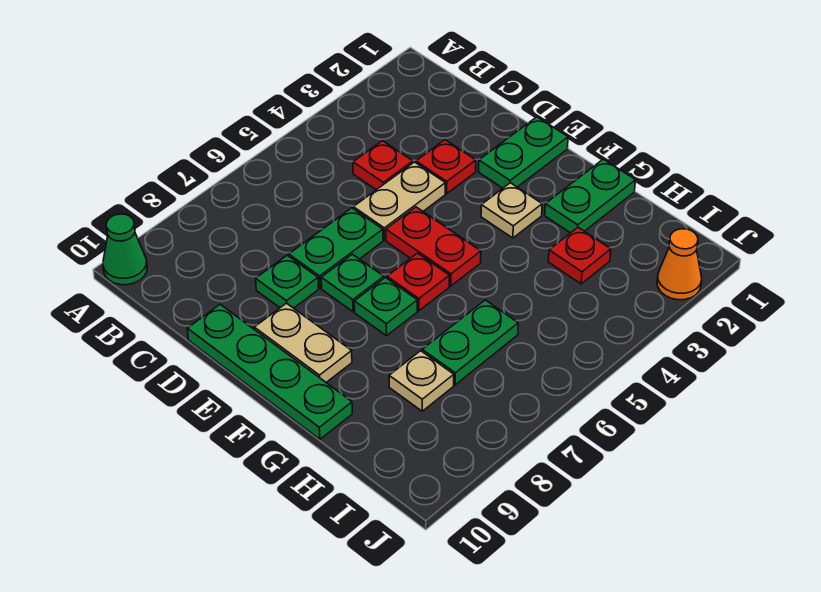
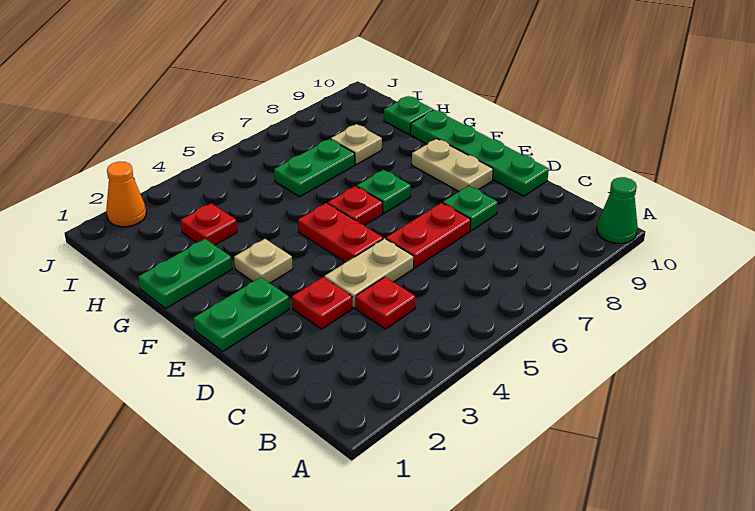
green plate D6:D7 level 1 -> red plate D6:D7 level 1
green plate E7 level 1 -> green plate H10 level 1

